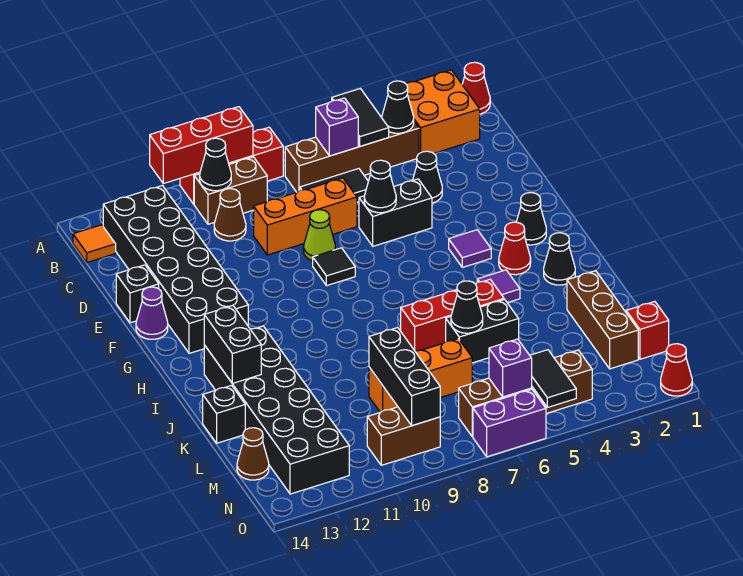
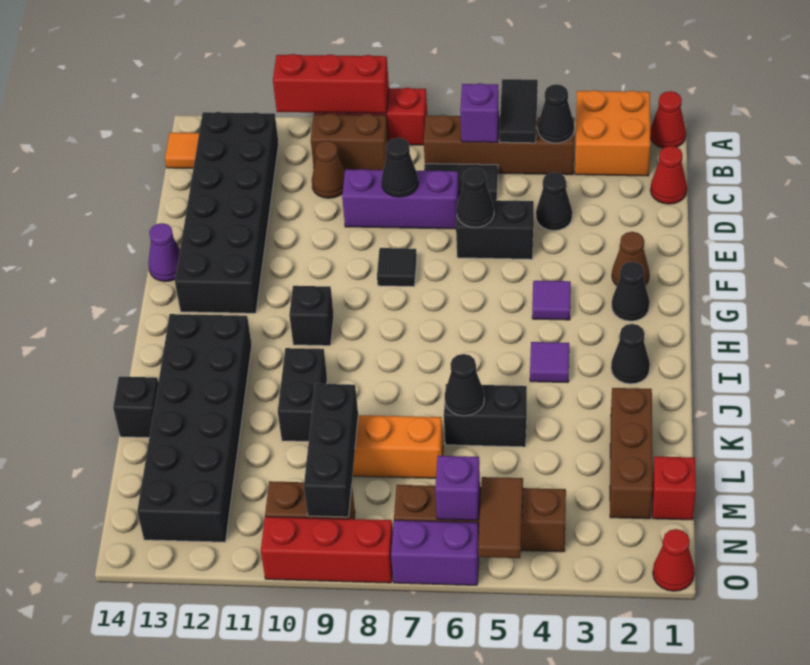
black cone B10 level 2 -> black cone D8 level 2
orange brick D7:D9 level 1 -> purple brick D7:D9 level 1
lime cone E8 level 1 -> none
black brick E14 level 1 -> black brick H10 level 1
red cone H3 level 1 -> red cone C1 level 1
black brick I13:J13 level 2 -> black brick J10:K10 level 1
red brick J5:J7 level 1 -> red brick O8:O10 level 1
brown cone M14 level 1 -> brown cone F2 level 1
black tile N5:O5 level 2 -> brown tile N5:O5 level 2

